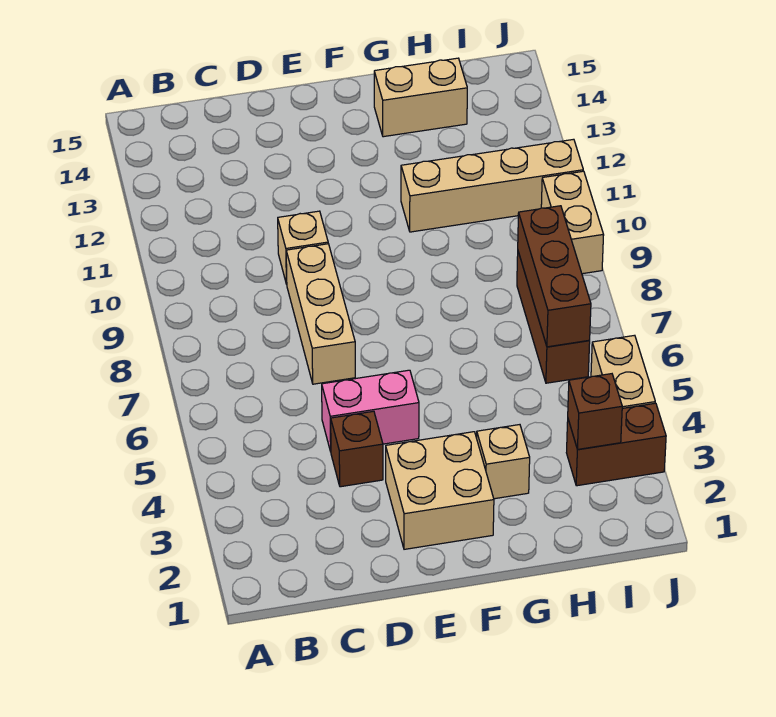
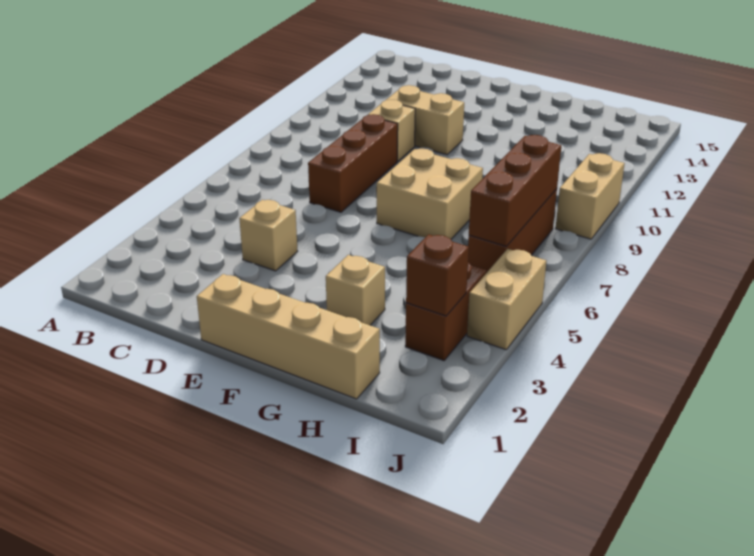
brown brick D4 level 1 -> tan brick D4 level 1
pink brick D5:E5 level 1 -> none
tan brick D7:D9 level 1 -> brown brick D7:D9 level 1
tan brick E2:F3 level 1 -> tan brick F7:G8 level 1
tan brick G11:J11 level 1 -> tan brick E1:H1 level 1
tan brick G14:H14 level 1 -> tan brick D11:E11 level 1
brown brick I3:J3 level 1 -> brown brick I3:I4 level 1

